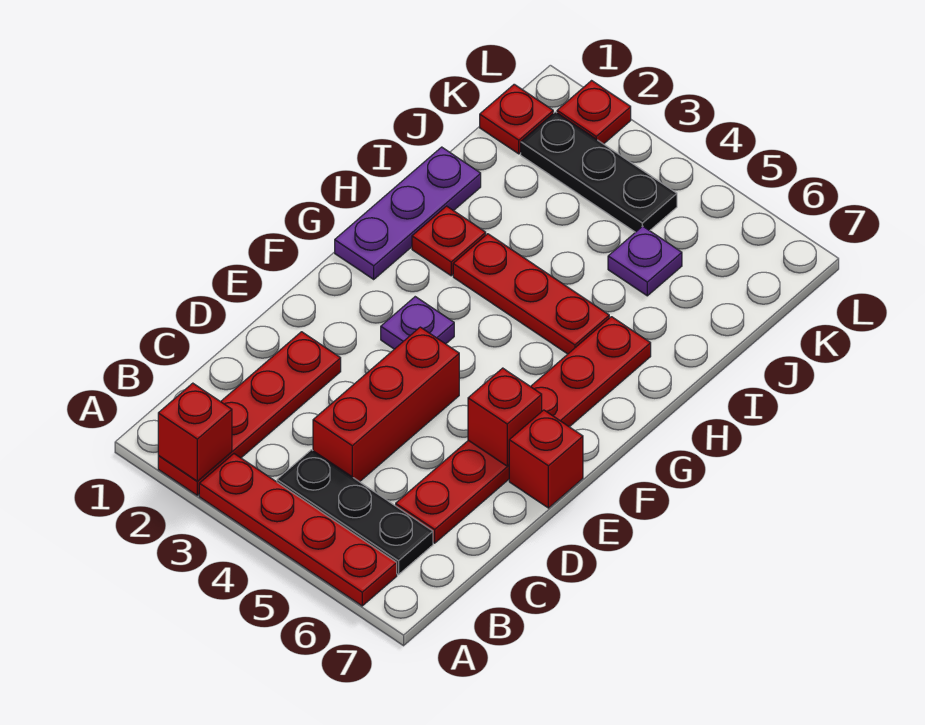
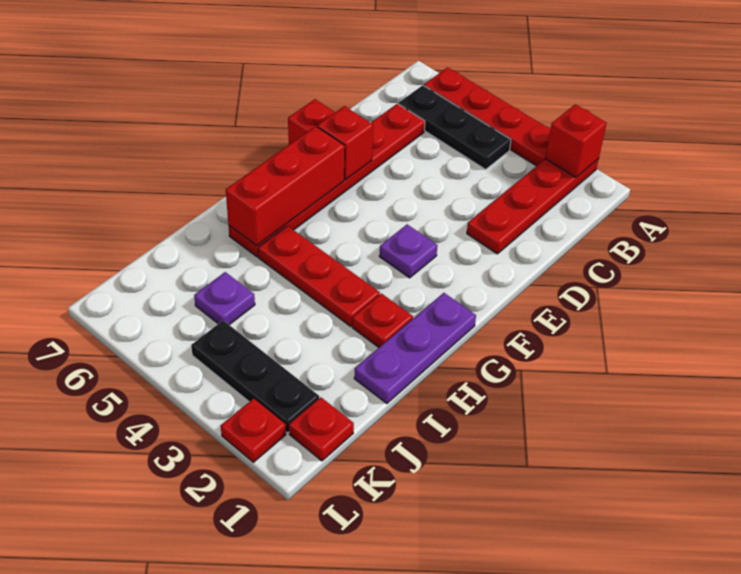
red brick C4:E4 level 1 -> red brick F6:H6 level 2

